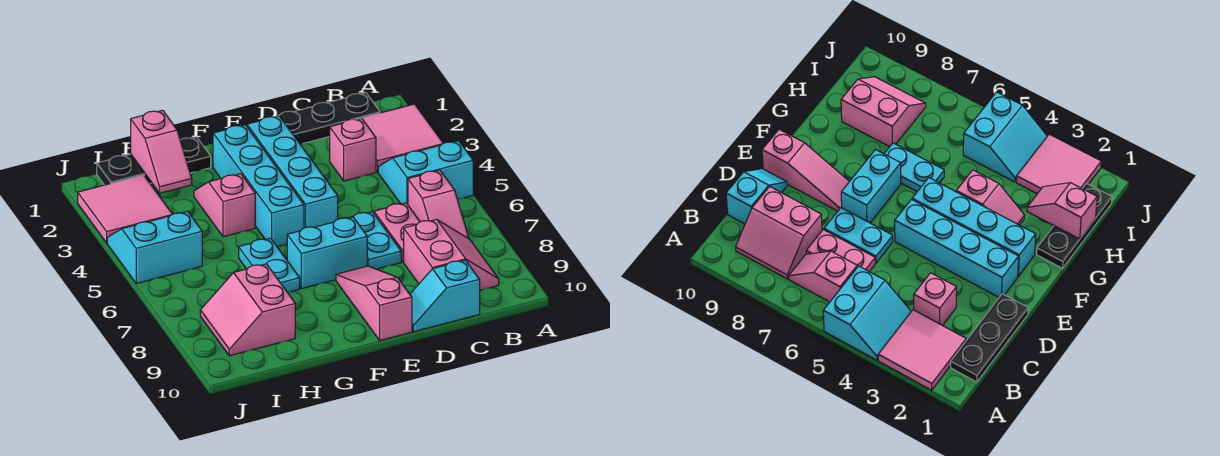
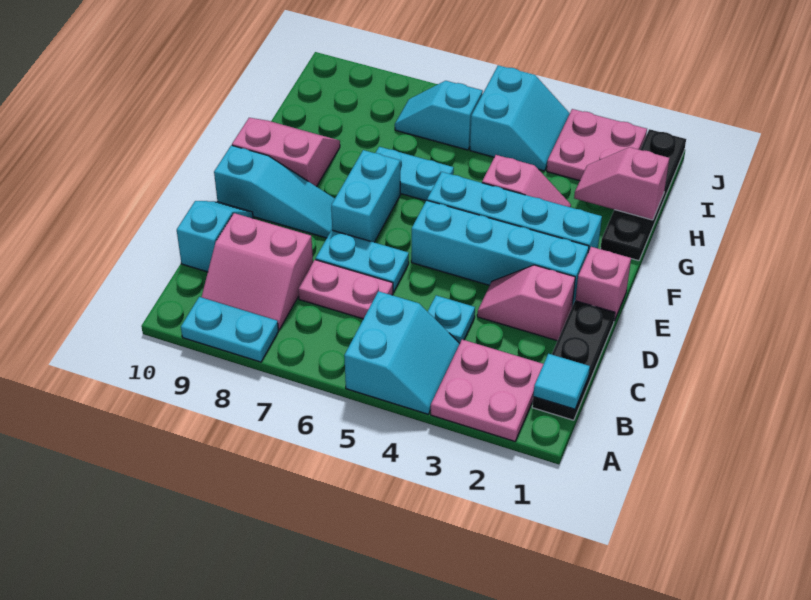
pink tile A2:B3 level 1 -> pink plate A2:B3 level 1
none -> cyan plate A8:A9 level 1
none -> cyan tile B1 level 2
pink slope B6:B7 level 1 top 6 -> pink slope D2:D3 level 1 top 2
pink brick C3 level 1 -> pink brick E1 level 1
none -> cyan plate C4 level 1
pink slope E8:E10 level 1 top 10 -> cyan slope E8:E10 level 1 top 10
black plate G1:I1 level 1 -> black plate G1:J1 level 1
pink slope H8:I9 level 1 top H -> pink slope F9:G10 level 1 top F
pink tile I2:J3 level 1 -> pink plate I2:J3 level 1
none -> cyan slope I6:I7 level 1 top 6

